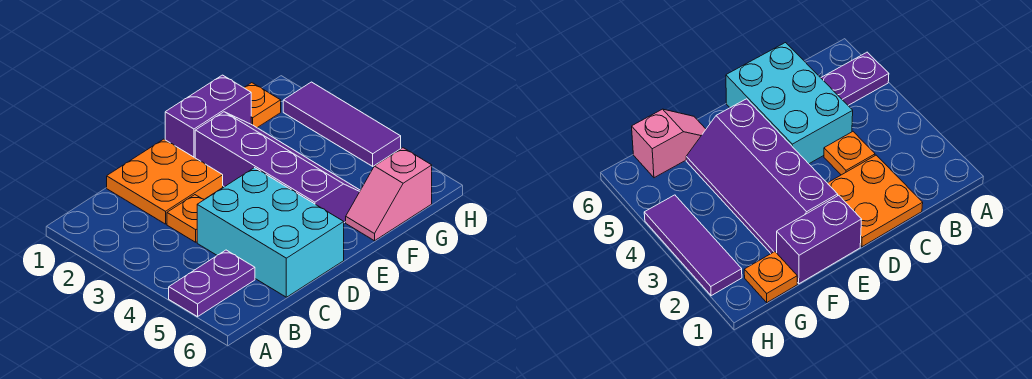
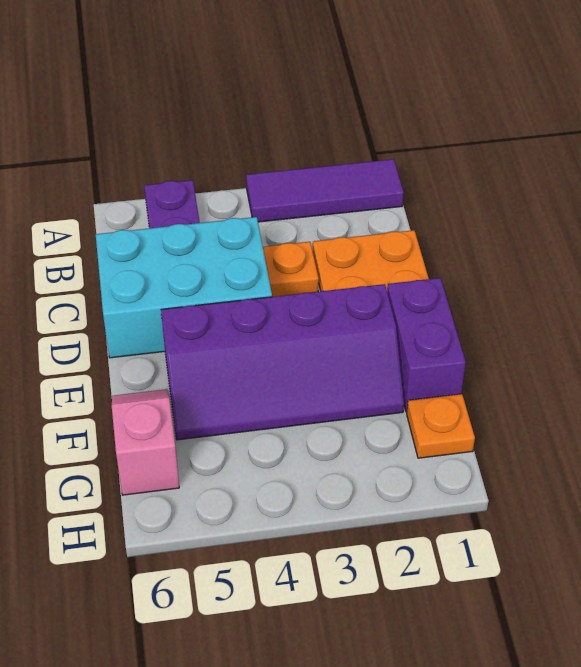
purple tile H2:H4 level 1 -> purple tile A1:A3 level 1

